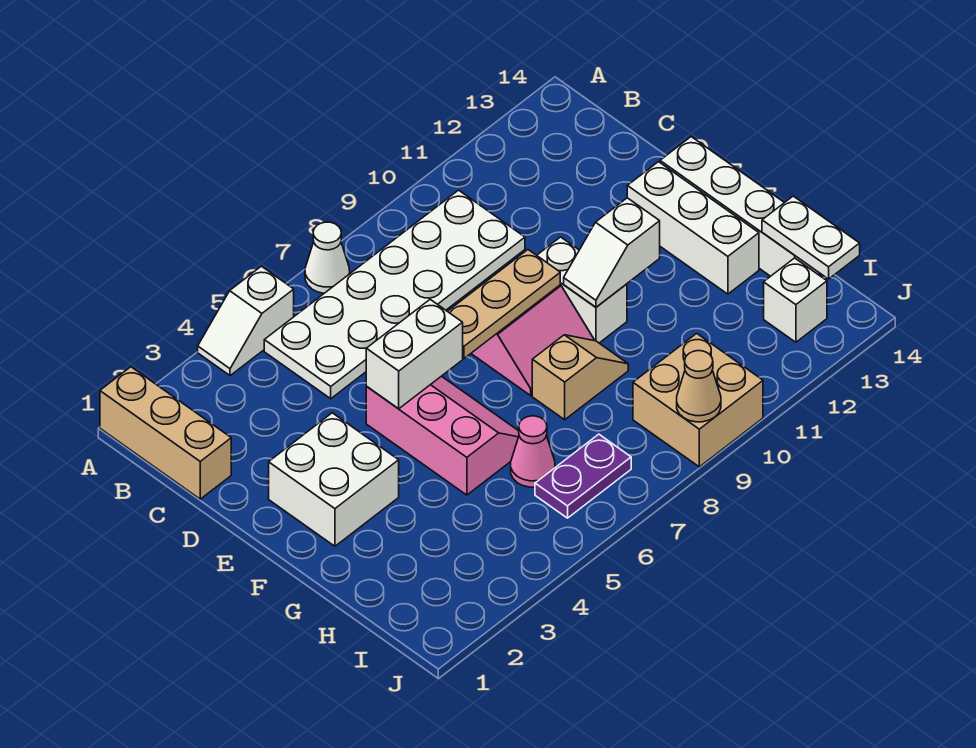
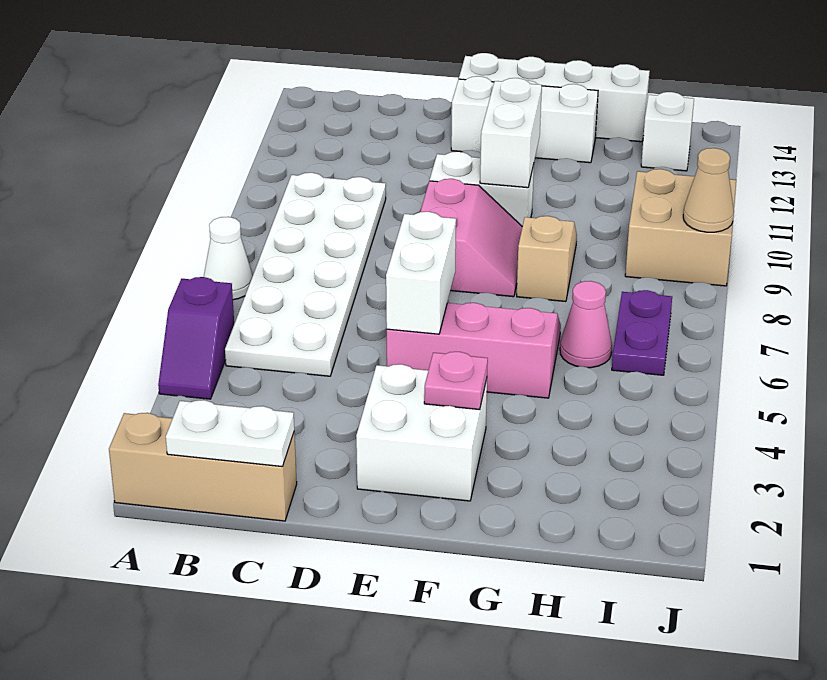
white slope A4:A5 level 1 top 5 -> purple slope A4:A5 level 1 top 5
tan plate E7:E9 level 2 -> none
none -> pink plate F3 level 2
white slope F10:F11 level 2 top 11 -> white brick F10:F11 level 2
white plate H14:I14 level 2 -> white plate B1:C1 level 2

